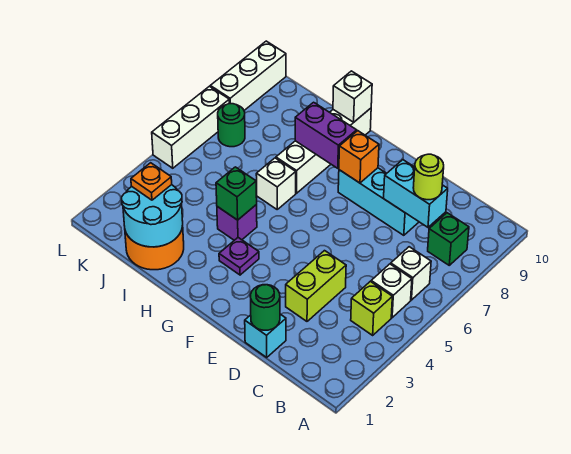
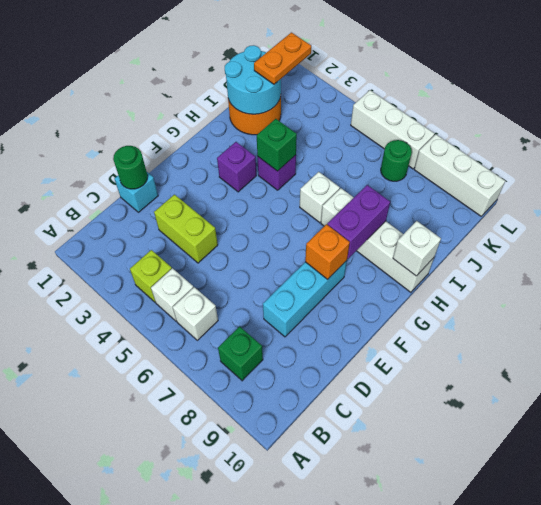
cyan brick C8:D8 level 2 -> none
lime round brick C8 level 3 -> none
purple plate G3 level 1 -> purple brick G3 level 1
orange plate J2 level 3 -> orange plate J2:K2 level 3

